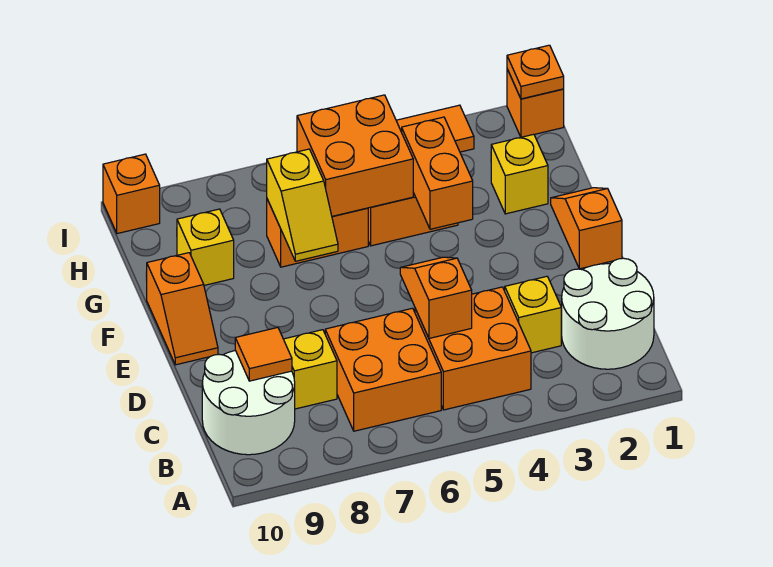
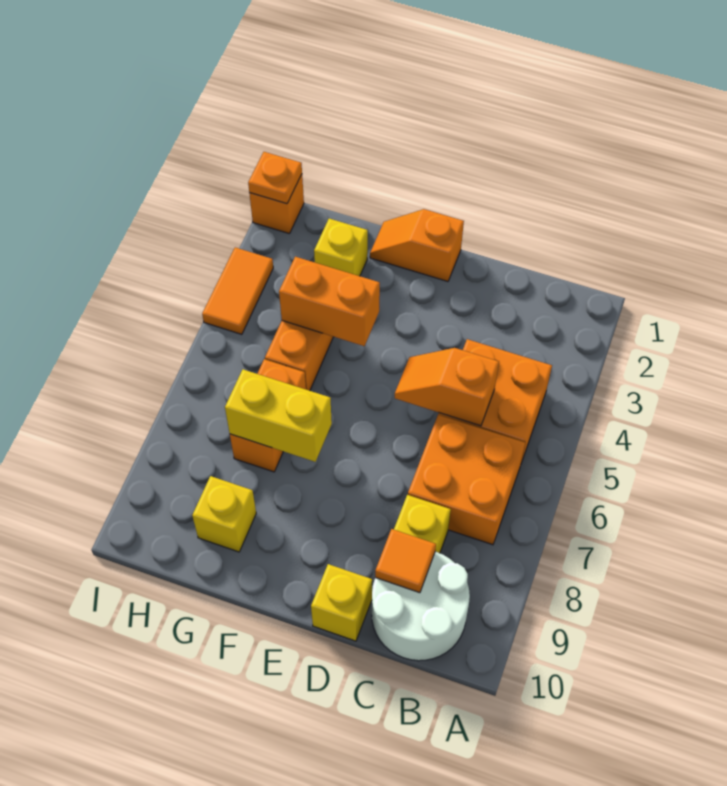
white round brick B1:C2 level 1 -> none
yellow brick C3 level 1 -> yellow brick D10 level 1
orange slope E10:F10 level 1 top F -> none
yellow slope F7:G7 level 2 top G -> yellow brick F7:G7 level 2
orange brick G5:H6 level 2 -> none
orange brick I10 level 1 -> none

